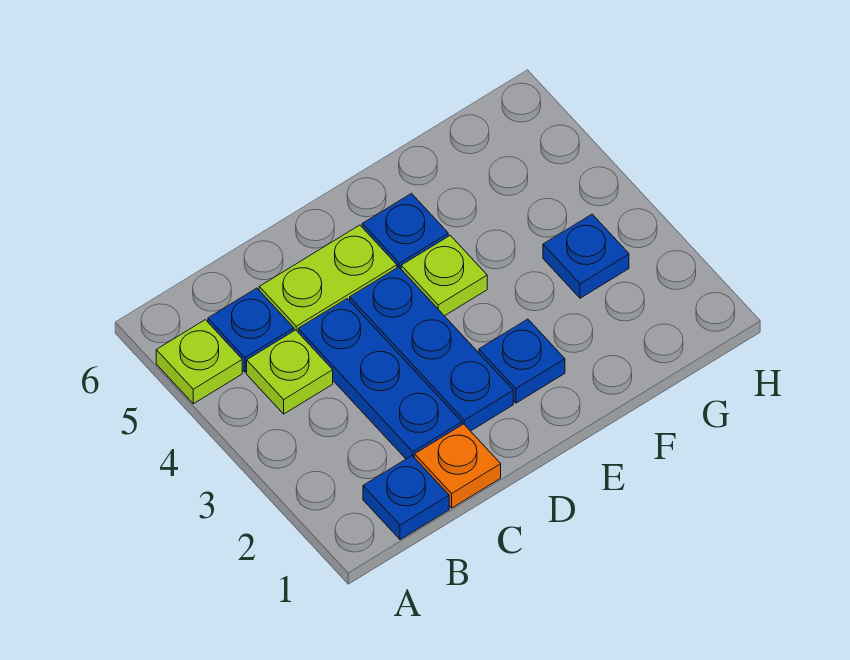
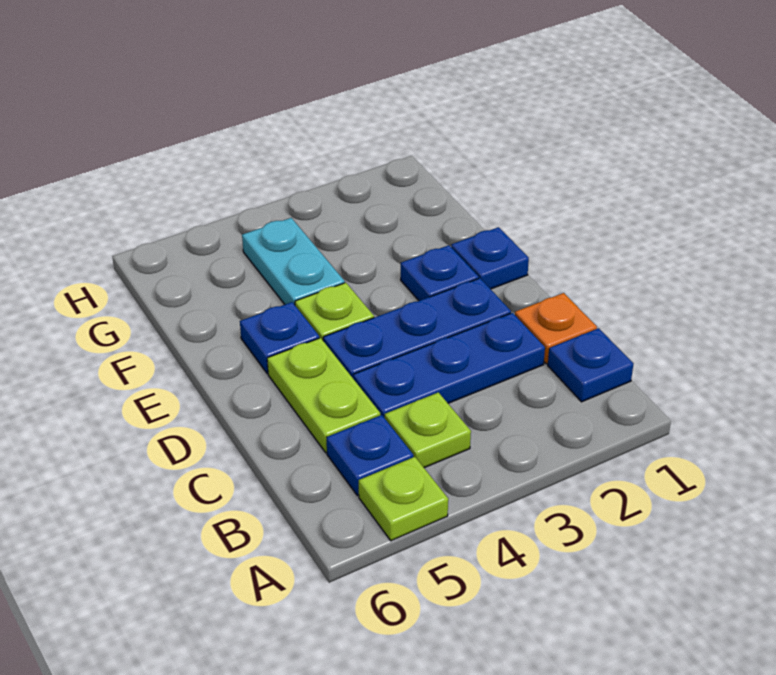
none -> cyan plate F4:G4 level 1
blue plate G3 level 1 -> blue plate E1 level 1

